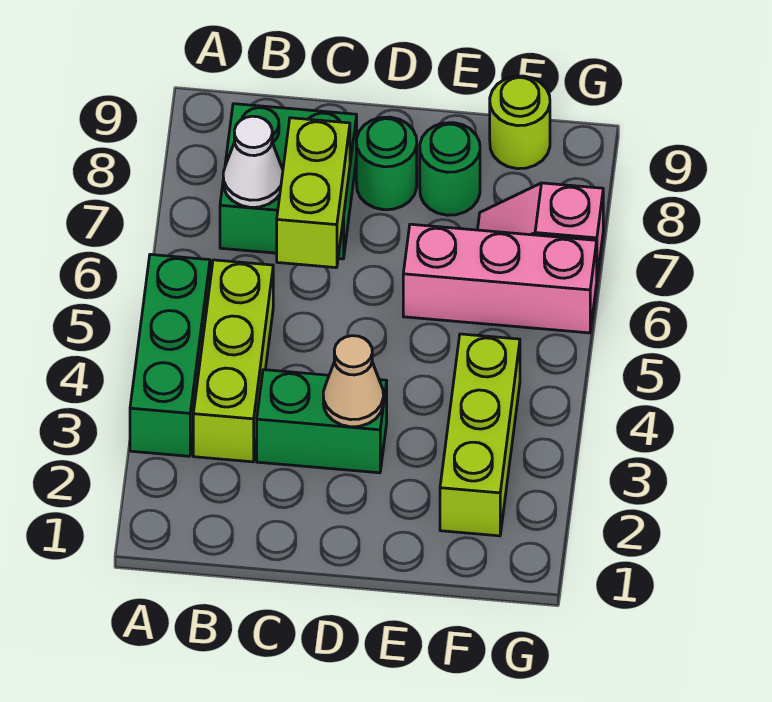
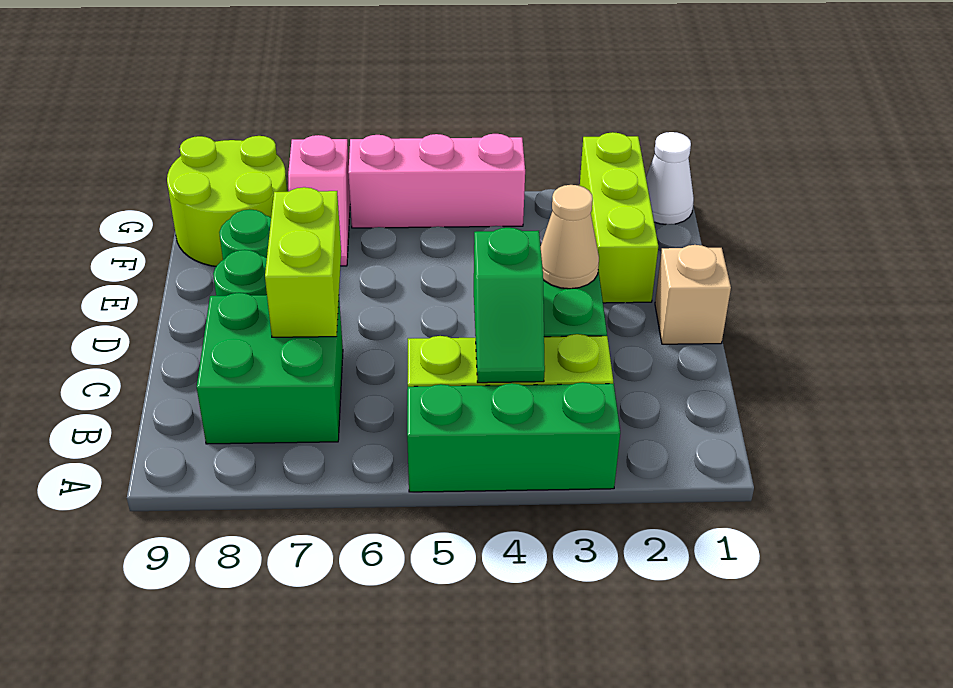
none -> green slope B4:C4 level 2 top C
white cone B7 level 2 -> white cone G1 level 1
lime brick C6:C7 level 2 -> lime brick C7:D7 level 2
none -> tan brick D1 level 1
pink brick E6:G6 level 1 -> pink brick G4:G6 level 1
lime brick F2:F4 level 1 -> lime brick E2:G2 level 1
lime round brick F9 level 1 -> lime round brick F8:G9 level 1

